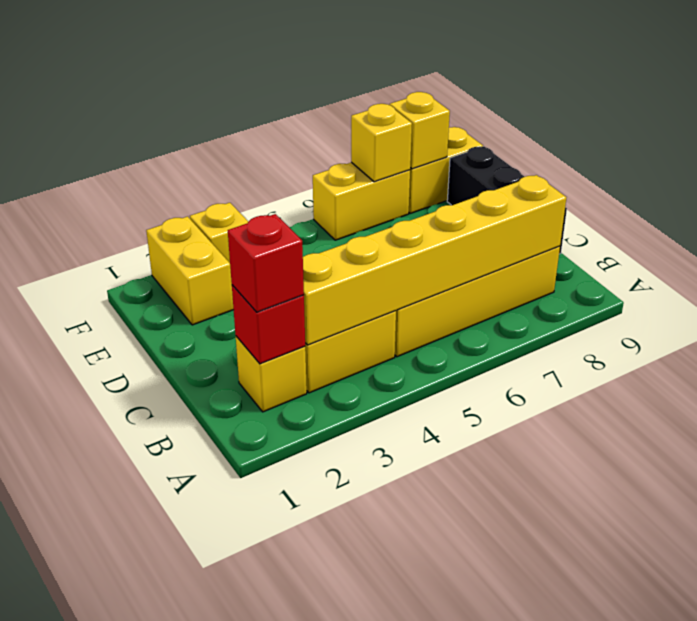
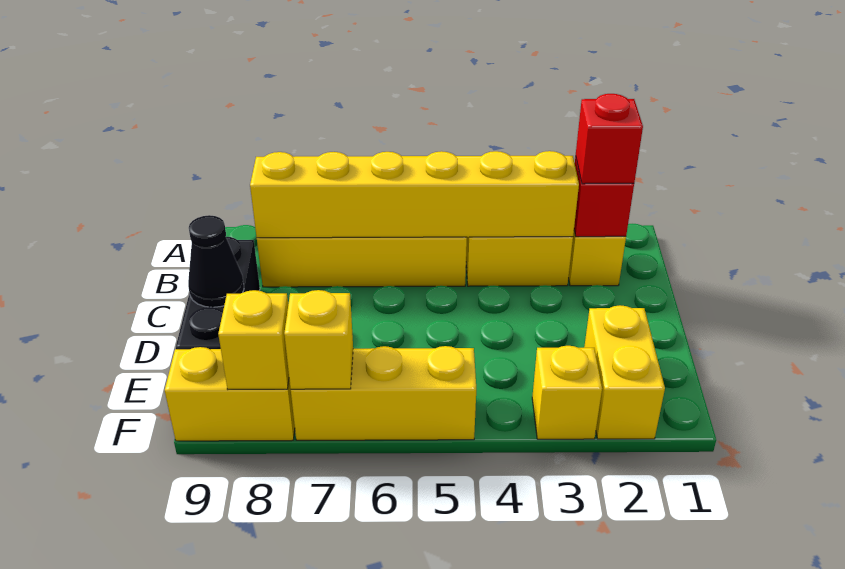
none -> black cone D9 level 2
yellow brick F6:F7 level 1 -> yellow brick F5:F7 level 1

